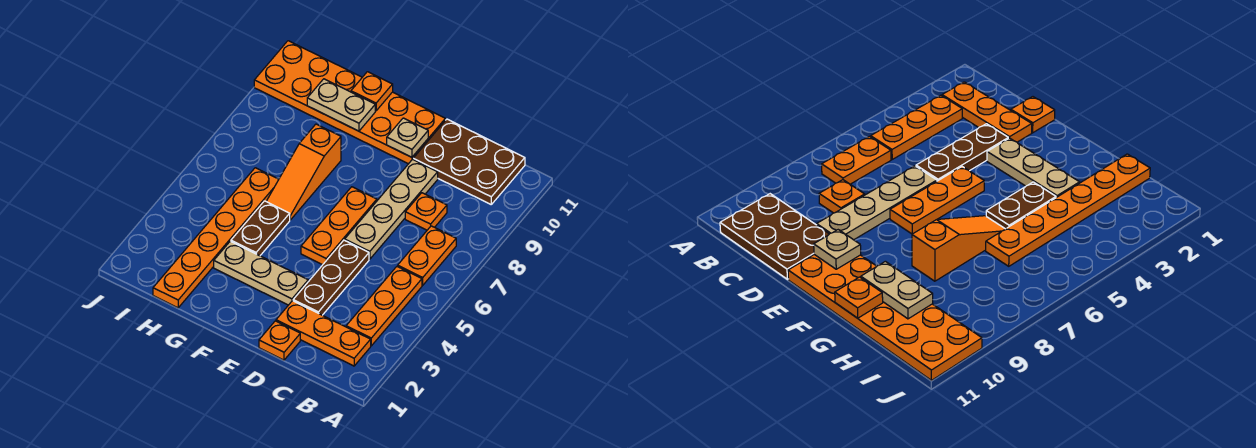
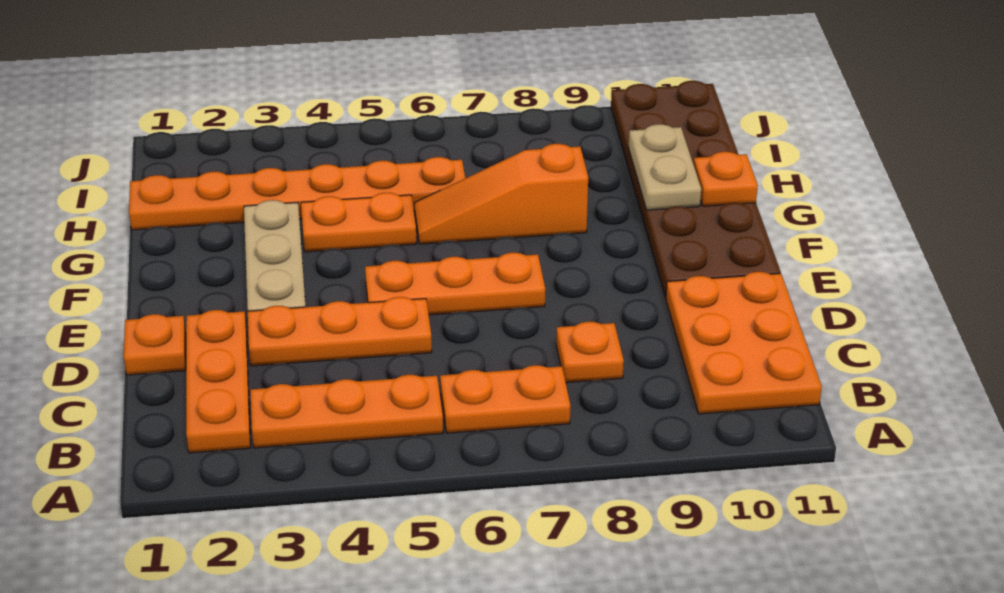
brown plate B10:D11 level 1 -> orange plate B10:D11 level 1
brown plate D3:D5 level 1 -> orange plate D3:D5 level 1
tan plate D6:D9 level 1 -> none
orange plate E10:J11 level 1 -> brown plate E10:J11 level 1
tan plate E10 level 2 -> none
brown plate G4:G5 level 1 -> orange plate G4:G5 level 1

